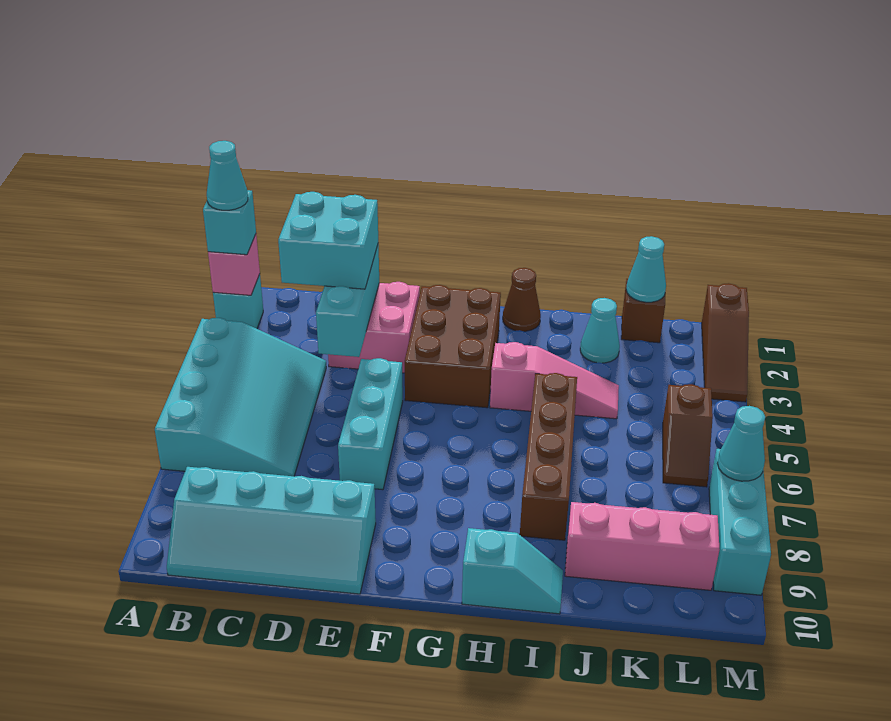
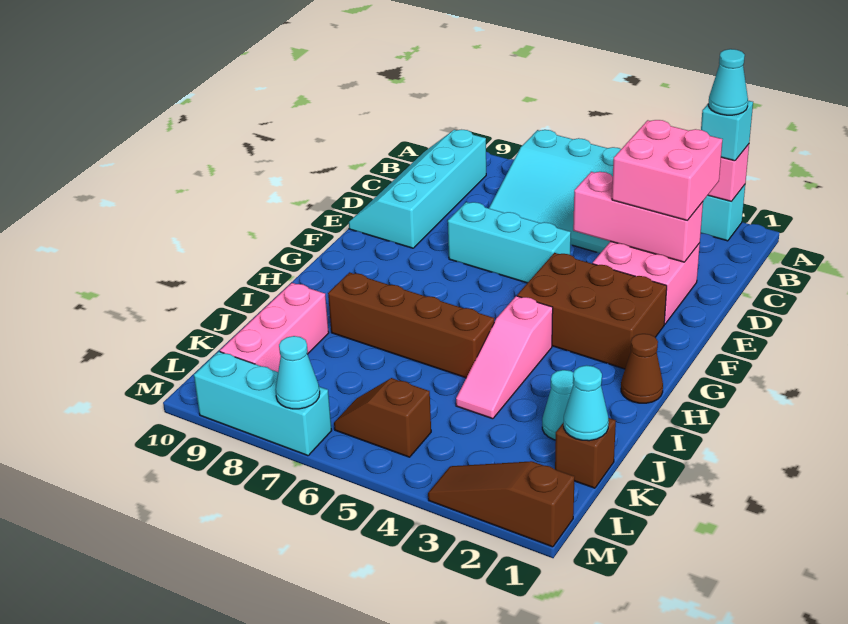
cyan brick C2:D3 level 3 -> pink brick C2:D3 level 3
cyan brick D2:D4 level 2 -> pink brick D2:D4 level 2
cyan slope H10:I10 level 1 top H -> none

